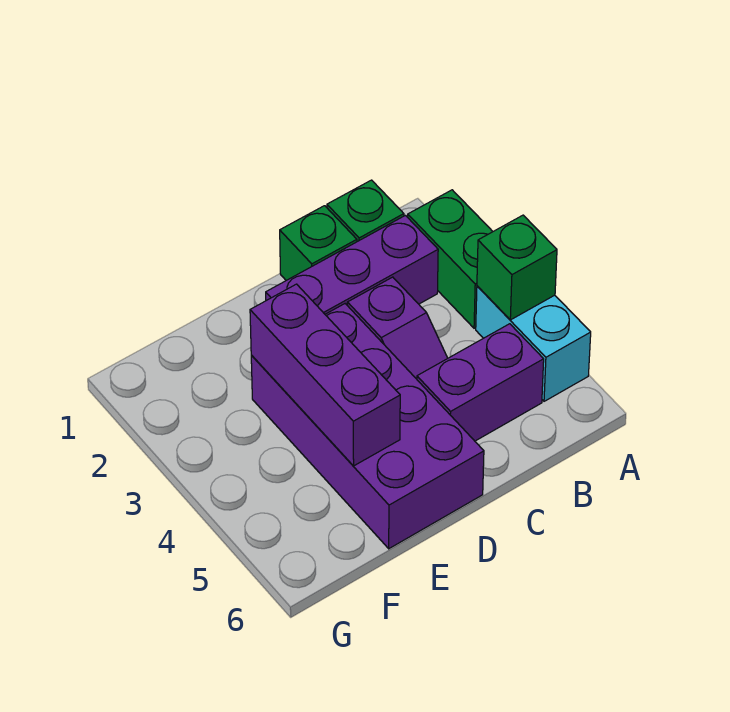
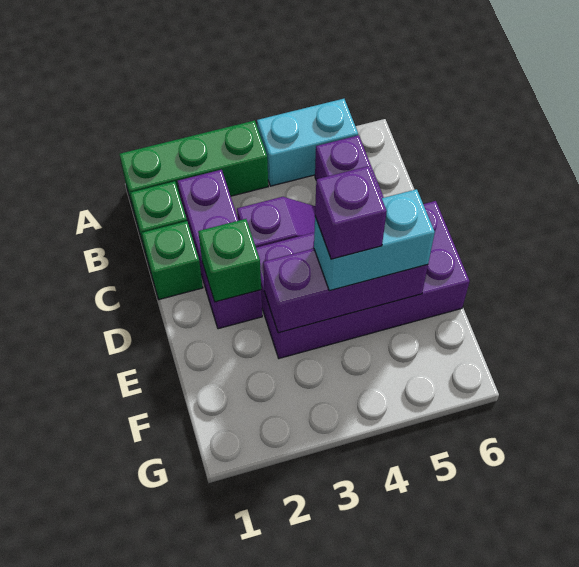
green brick A2:A3 level 1 -> green brick A1:A3 level 1
green brick A4 level 2 -> green brick D2 level 2
none -> cyan brick E4:E5 level 3
none -> purple brick E4 level 4

